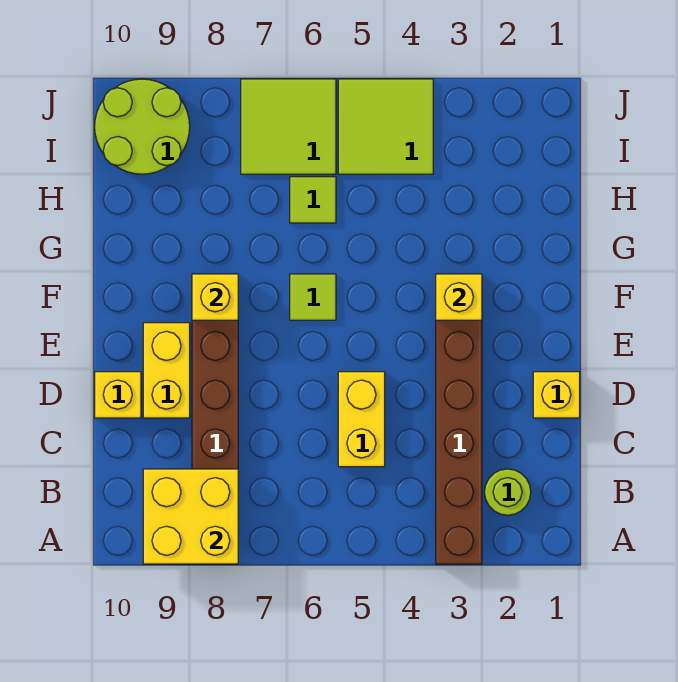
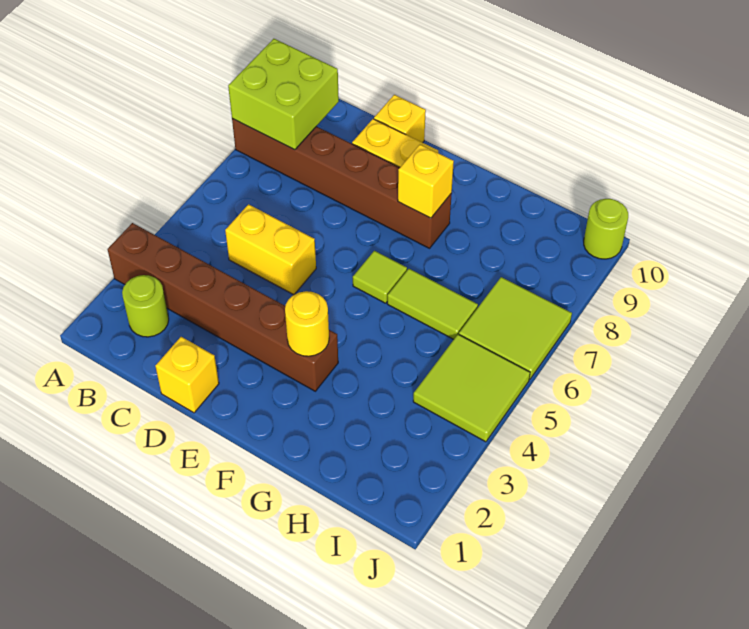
yellow brick A8:B9 level 2 -> lime brick A8:B9 level 2
yellow brick F3 level 2 -> yellow round brick F3 level 2
lime tile H6 level 1 -> lime tile G6:H6 level 1
lime round brick I9:J10 level 1 -> lime round brick J10 level 1

